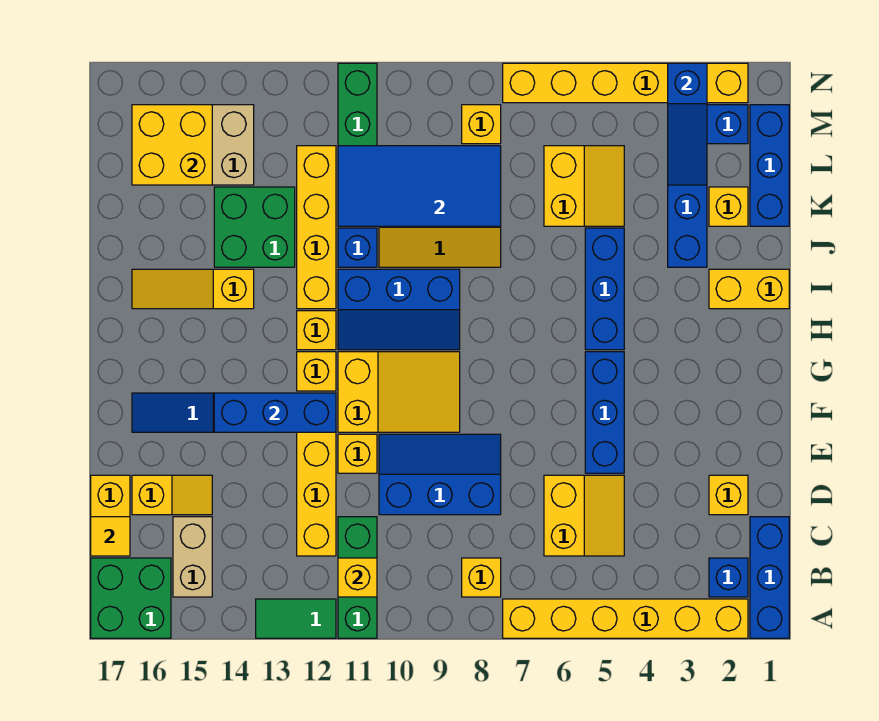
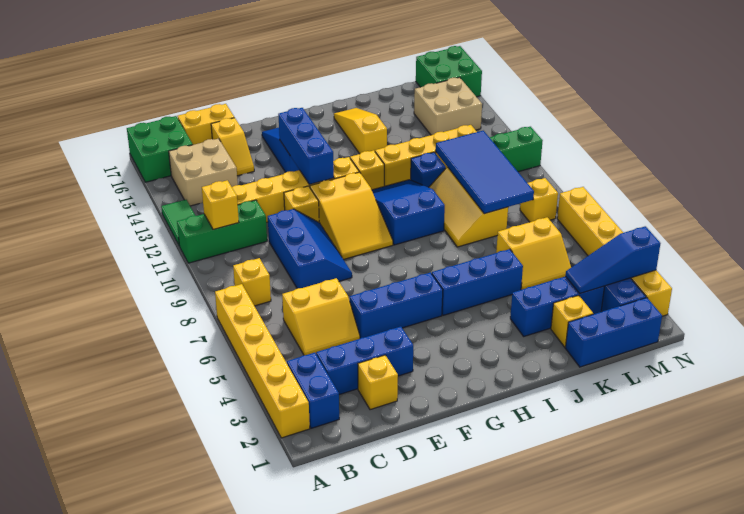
blue brick A1:C1 level 1 -> blue brick C3:E3 level 1
blue brick B2 level 1 -> blue brick B2:B3 level 1
tan brick B15:C15 level 1 -> tan brick B14:C15 level 1
yellow tile C17 level 2 -> none
blue slope H9:I11 level 1 top I -> blue slope H9:I11 level 1 top 9
yellow brick I1:I2 level 1 -> none
green brick J13:K14 level 1 -> green brick M16:N17 level 1
yellow brick L15:M16 level 2 -> none

